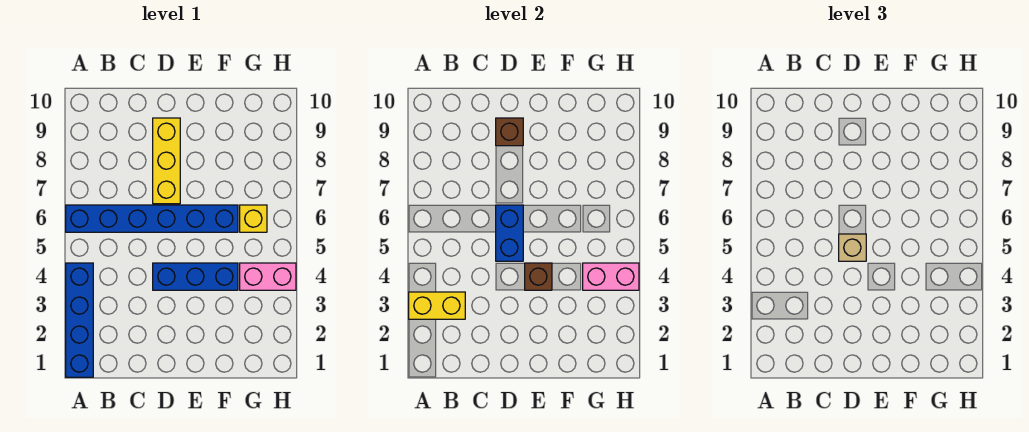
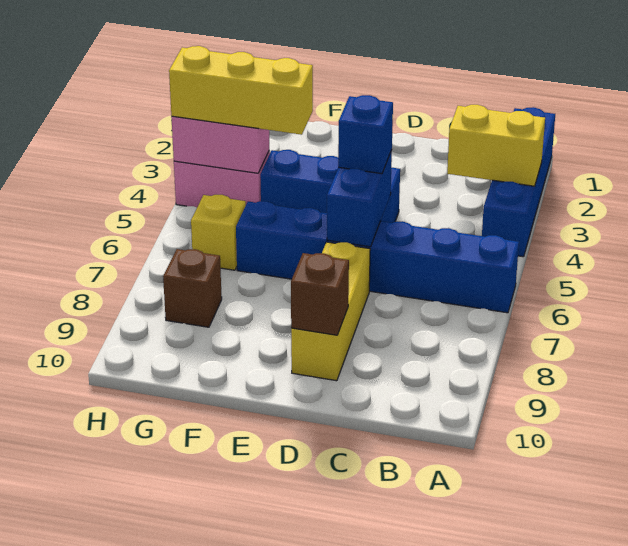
tan brick D5 level 3 -> blue brick D5 level 3
brown brick E4 level 2 -> brown brick G8 level 1
none -> yellow brick F4:H4 level 3

